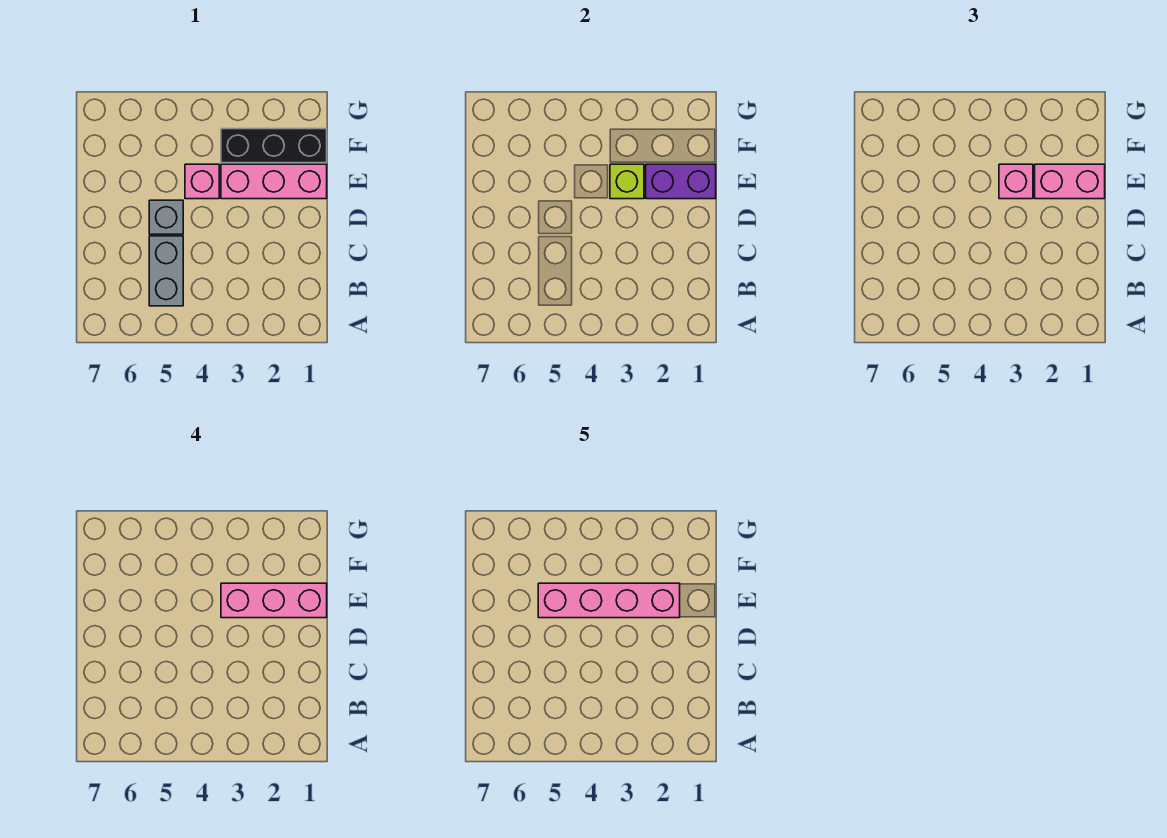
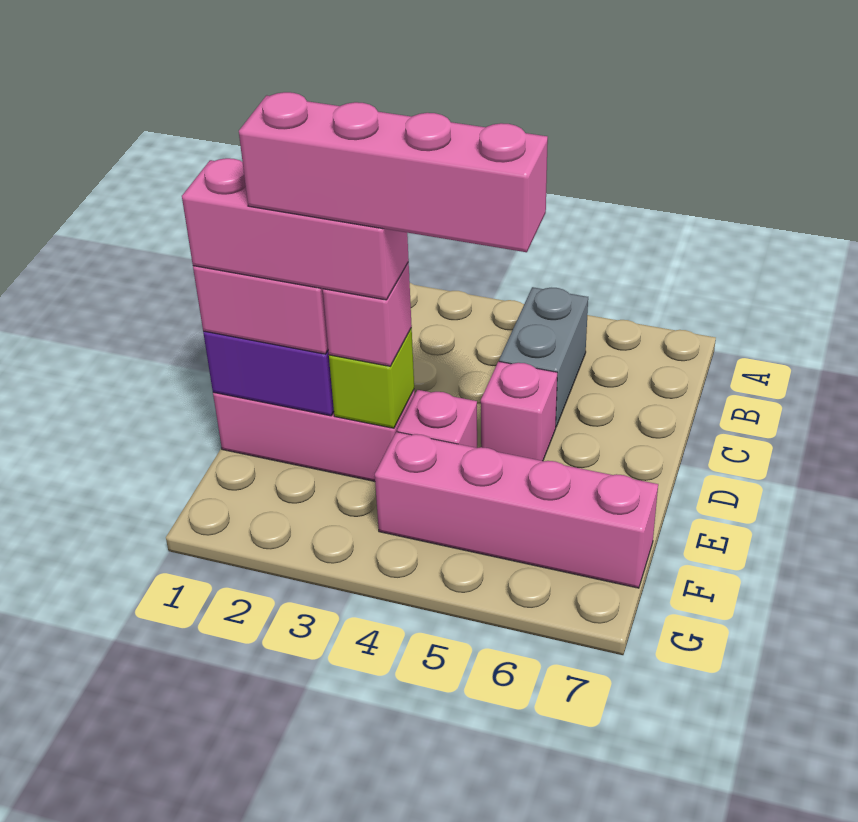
grey brick D5 level 1 -> pink brick D5 level 1
black brick F1:F3 level 1 -> none
none -> pink brick F4:F7 level 1

